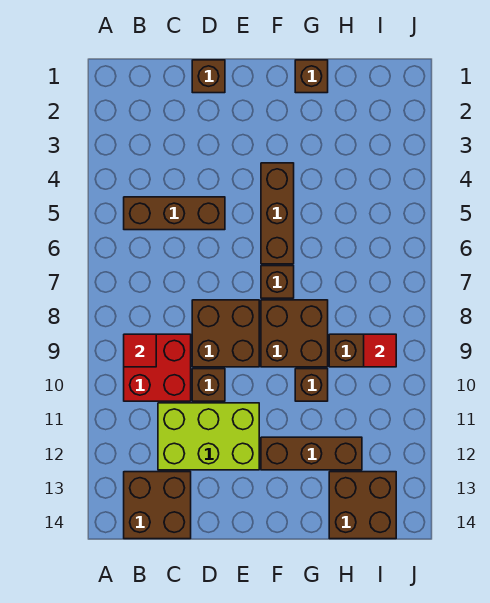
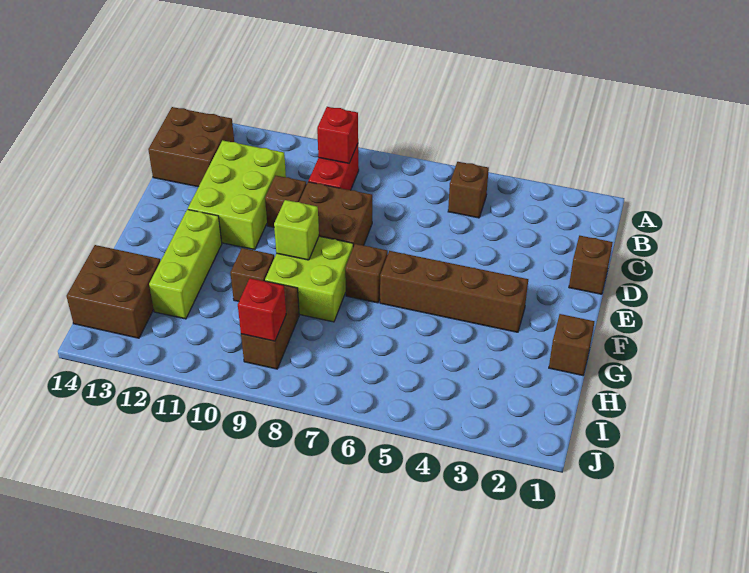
brown brick B5:D5 level 1 -> brown brick B5 level 1
red brick B9:C10 level 1 -> red brick B9:C9 level 1
red tile B9 level 2 -> red brick B9 level 2
brown brick F4:F6 level 1 -> brown brick F3:F6 level 1
brown brick F8:G9 level 1 -> lime brick F8:G9 level 1
none -> lime brick F9 level 2
brown brick F12:H12 level 1 -> lime brick F12:H12 level 1
red tile I9 level 2 -> red brick I9 level 2

